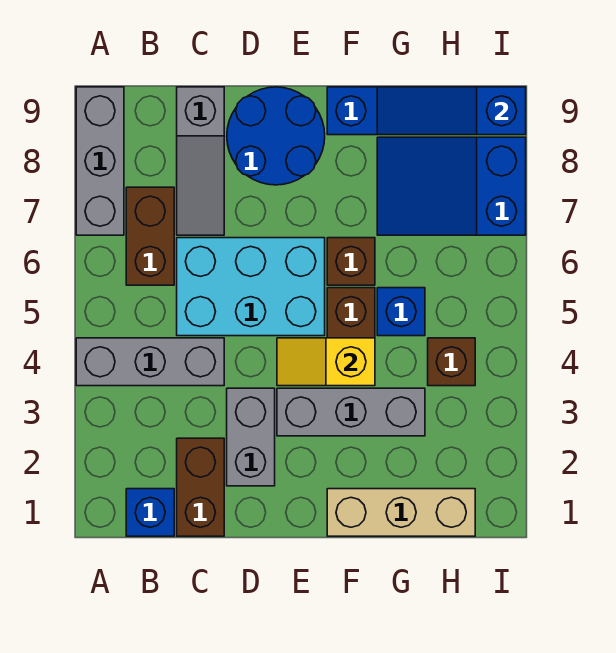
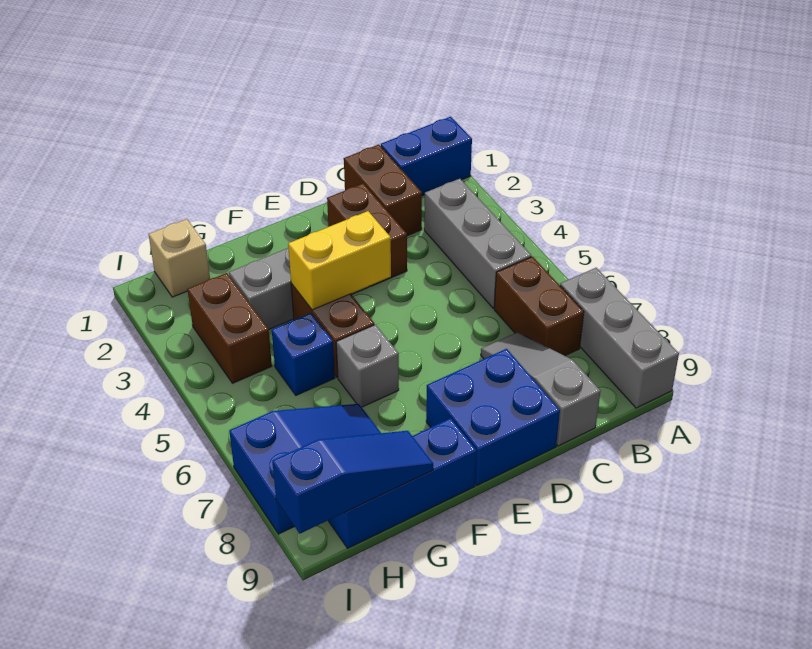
grey brick A4:C4 level 1 -> grey brick B3:B5 level 1
blue brick B1 level 1 -> blue brick A1:B1 level 1
cyan brick C5:E6 level 1 -> none
grey brick D2:D3 level 1 -> brown brick D2:D3 level 1
blue round brick D8:E9 level 1 -> blue brick D8:E9 level 1
yellow slope E4:F4 level 2 top F -> yellow brick E4:F4 level 2
tan brick F1:H1 level 1 -> tan brick H1 level 1
brown brick F6 level 1 -> grey brick F6 level 1
brown brick H4 level 1 -> brown brick H3:H4 level 1

